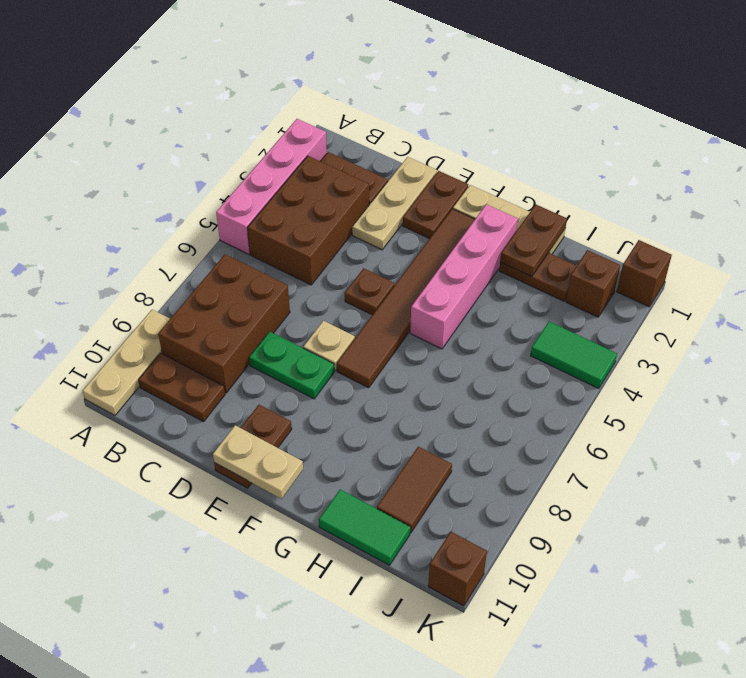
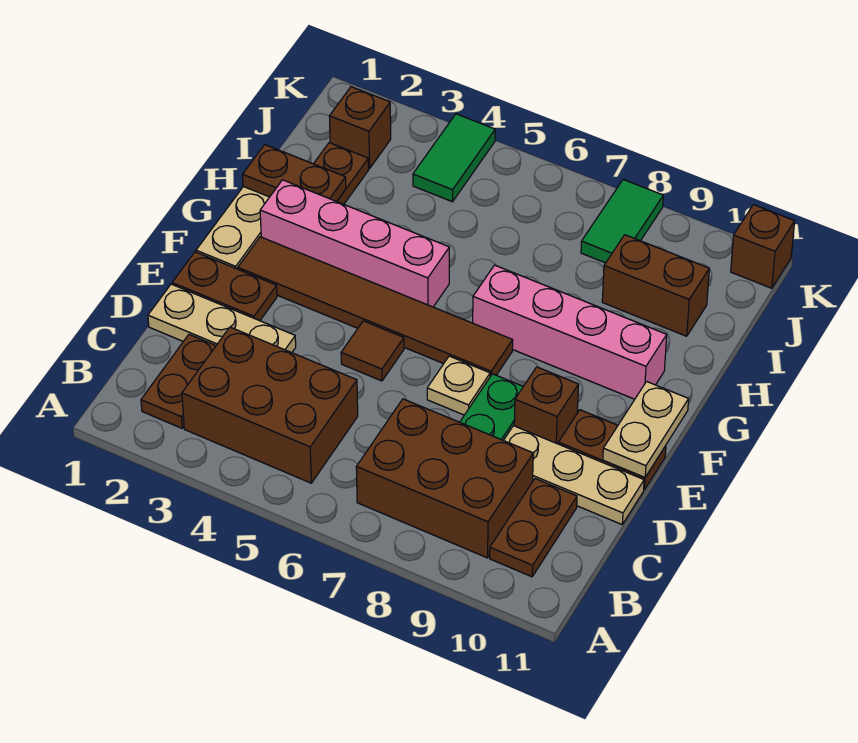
pink brick A2:A5 level 1 -> pink brick G7:G10 level 1
tan plate A9:A11 level 1 -> tan plate D9:D11 level 1
brown plate E5 level 1 -> brown tile E5 level 1
green tile H11:I11 level 1 -> green tile J8:K8 level 1
brown tile I9:I10 level 1 -> brown brick I9:I10 level 1
brown brick K1 level 1 -> brown brick E9 level 1

